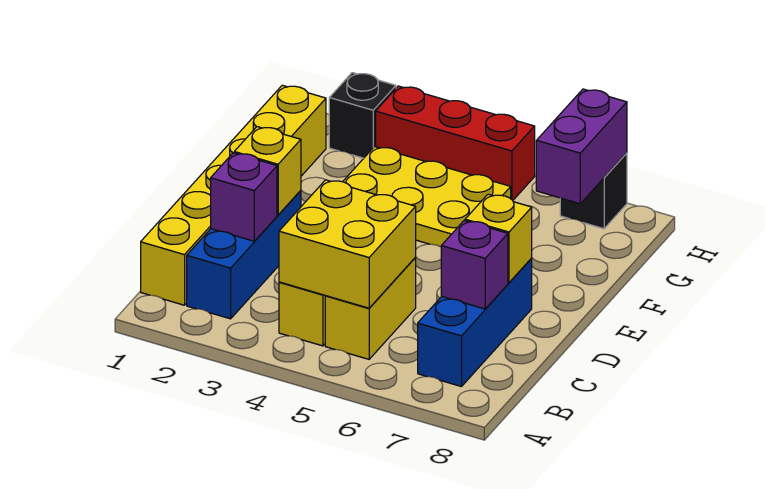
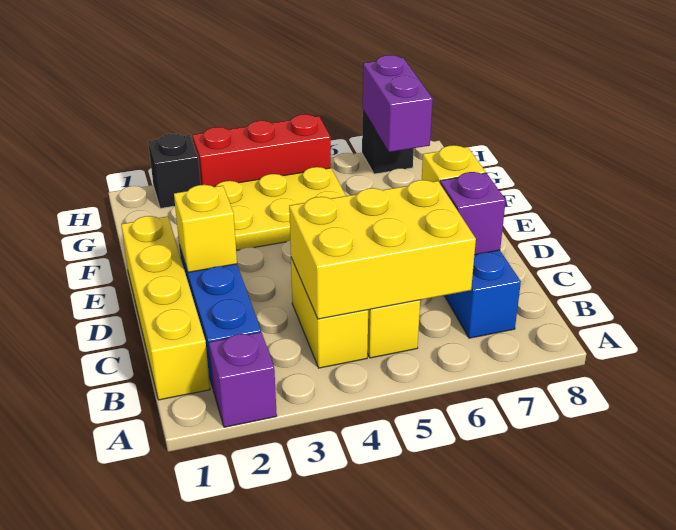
yellow brick B1:G1 level 1 -> yellow brick B1:E1 level 1
yellow brick B4:C5 level 2 -> yellow brick B4:C6 level 2
purple brick C2 level 2 -> purple brick A2 level 1

